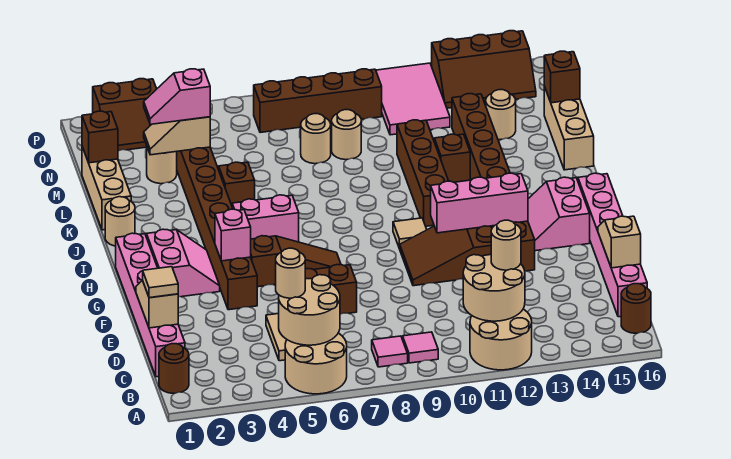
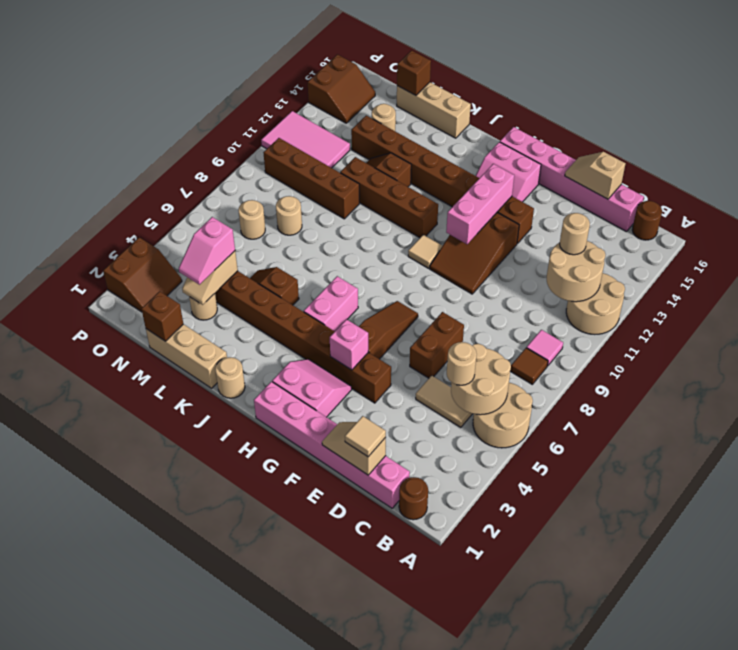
pink tile B8 level 1 -> brown tile B8 level 1
tan round brick M9 level 1 -> tan round brick N7 level 1
brown brick O7:O10 level 1 -> brown brick L10:O10 level 1
brown slope O13:P15 level 1 top P -> brown slope O14:P15 level 1 top P

